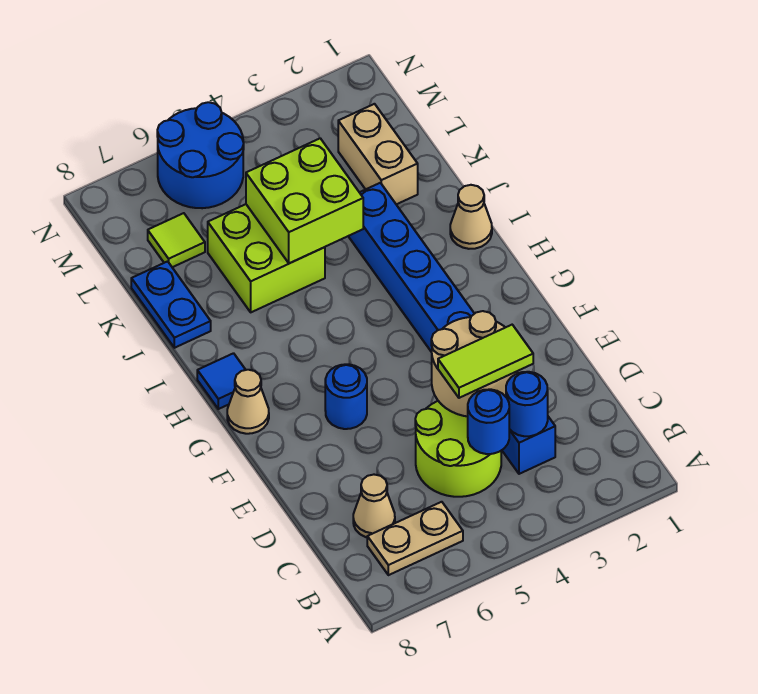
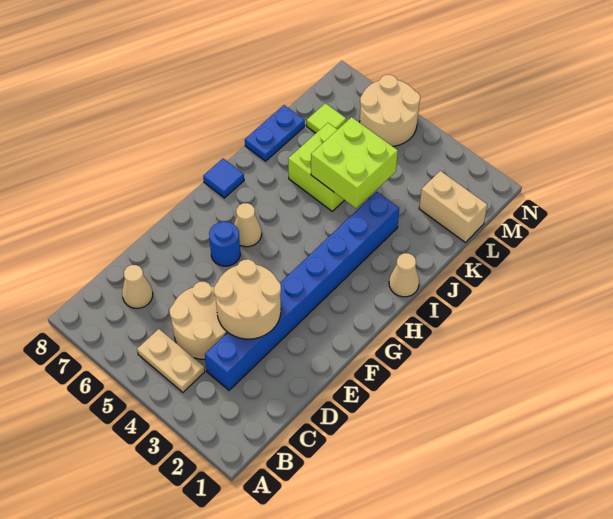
tan plate B6:B7 level 1 -> tan plate B4:B5 level 1
blue round brick C3 level 2 -> none
lime round brick C4:D5 level 1 -> tan round brick C4:D5 level 1
blue round brick C4 level 2 -> none
lime tile D3:D4 level 3 -> none
tan cone G8 level 1 -> tan cone G6 level 1
tan brick K2:L2 level 1 -> tan brick L1:L2 level 1
blue round brick M5:N6 level 1 -> tan round brick M5:N6 level 1

